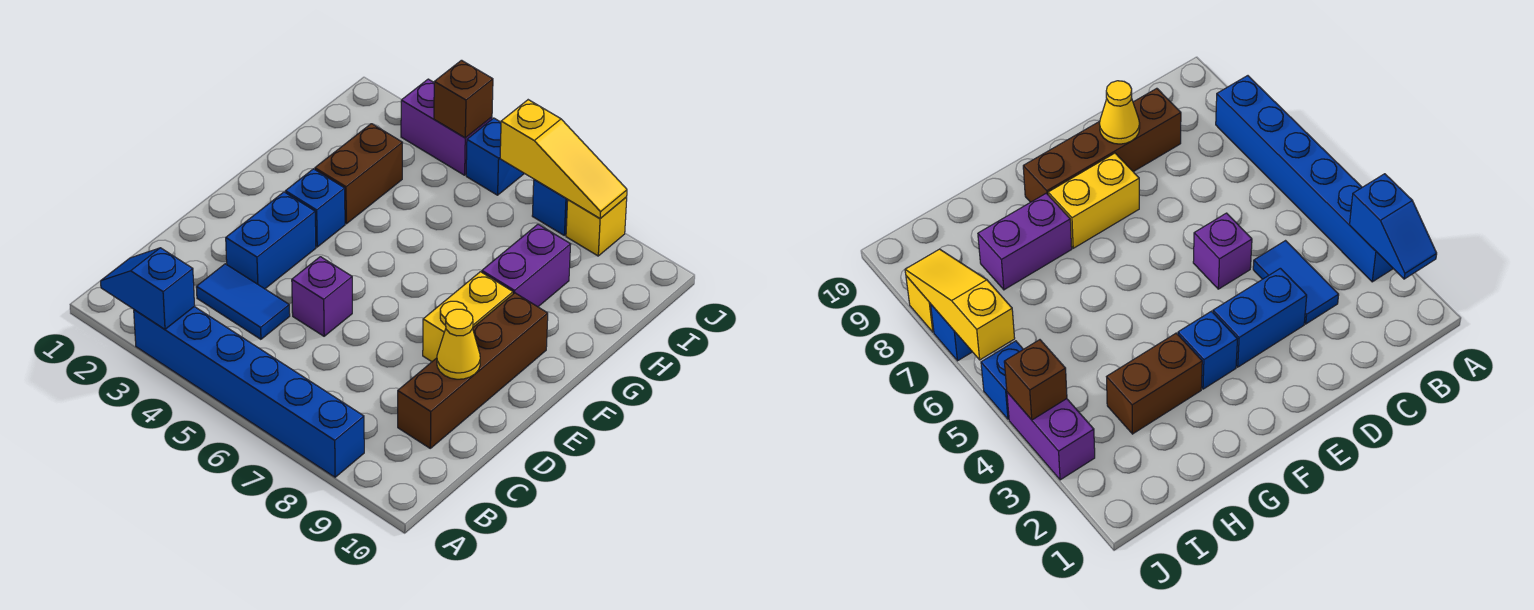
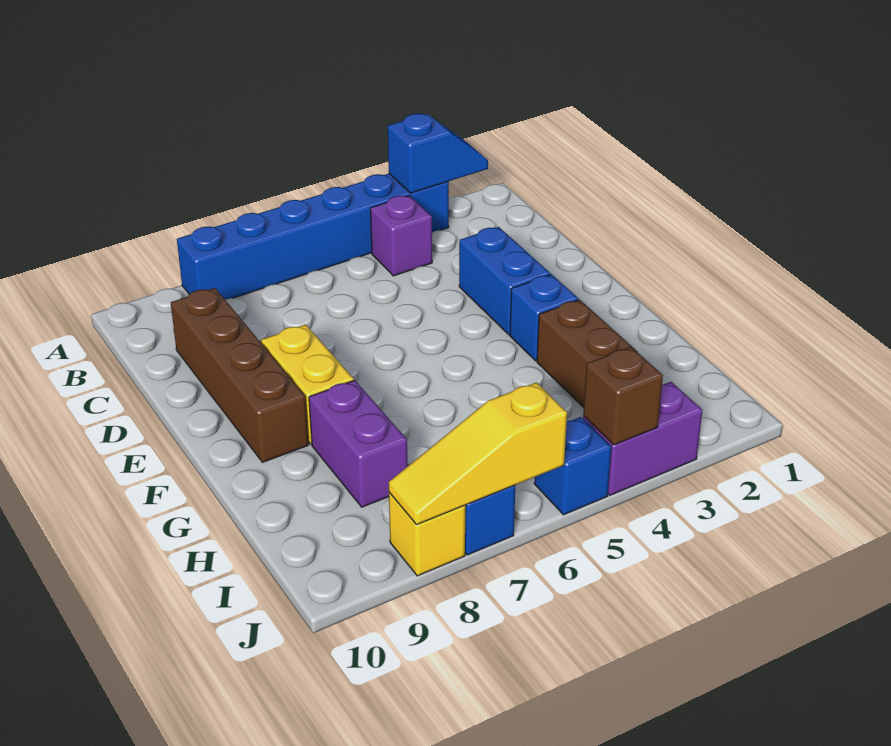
blue tile C3:C4 level 1 -> none
purple brick D5 level 1 -> purple brick B4 level 1
yellow cone D9 level 2 -> none

